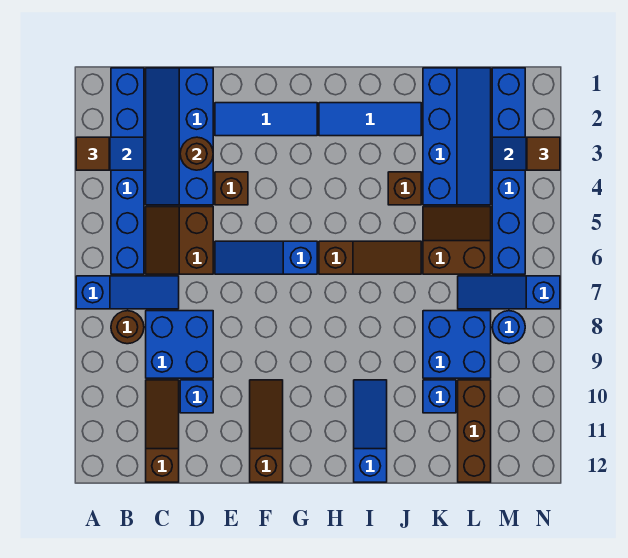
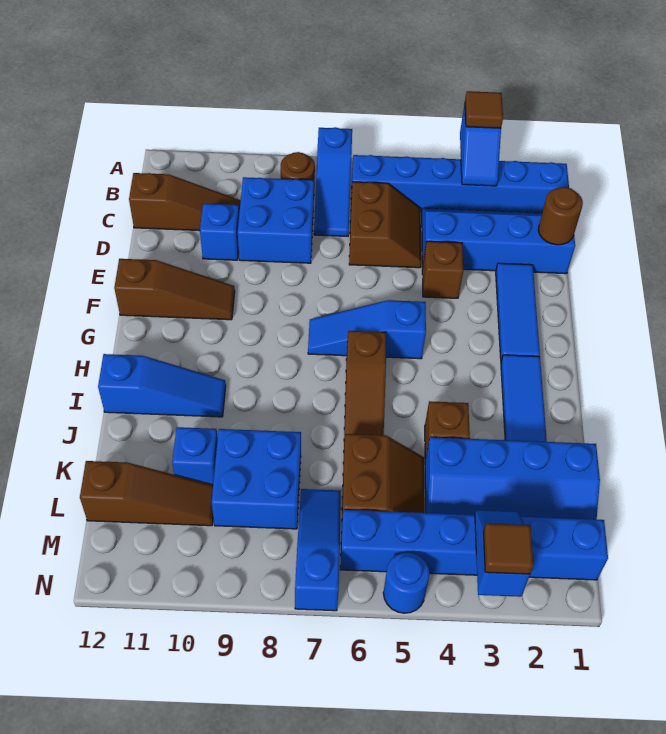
brown slope C5:D6 level 1 top D -> brown slope C5:D6 level 1 top 6
brown round brick D3 level 2 -> brown round brick D1 level 2
blue slope E6:G6 level 1 top G -> blue slope G5:G7 level 1 top 5
brown brick L10:L12 level 1 -> brown slope L10:L12 level 1 top 12
blue round brick M8 level 1 -> blue round brick N5 level 1

